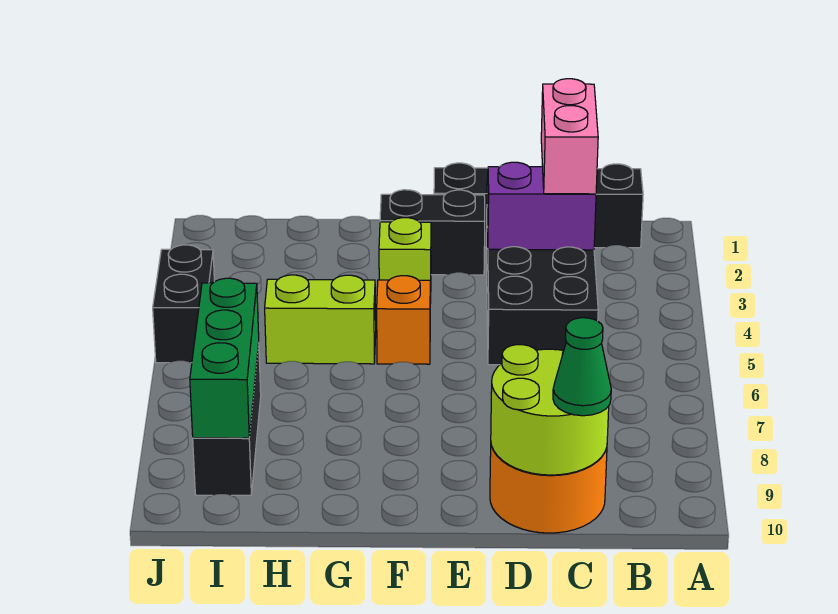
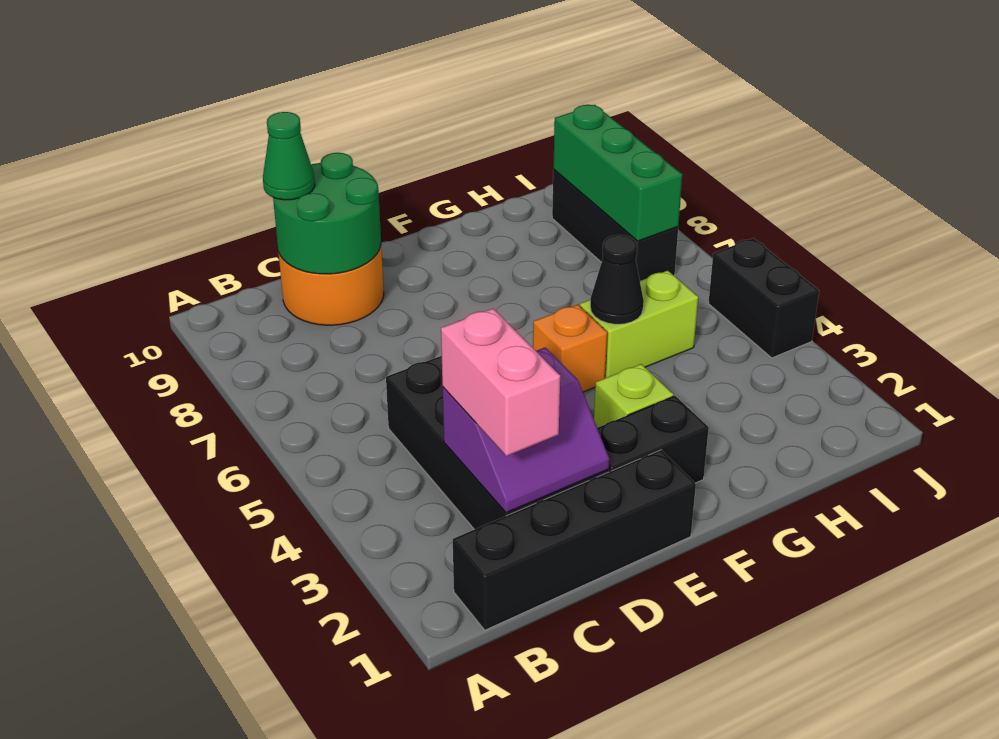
lime round brick C9:D10 level 2 -> green round brick C9:D10 level 2
none -> black cone G5 level 2

